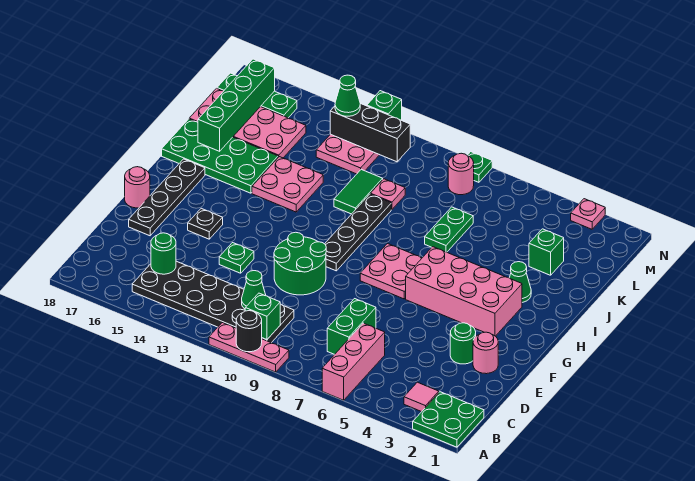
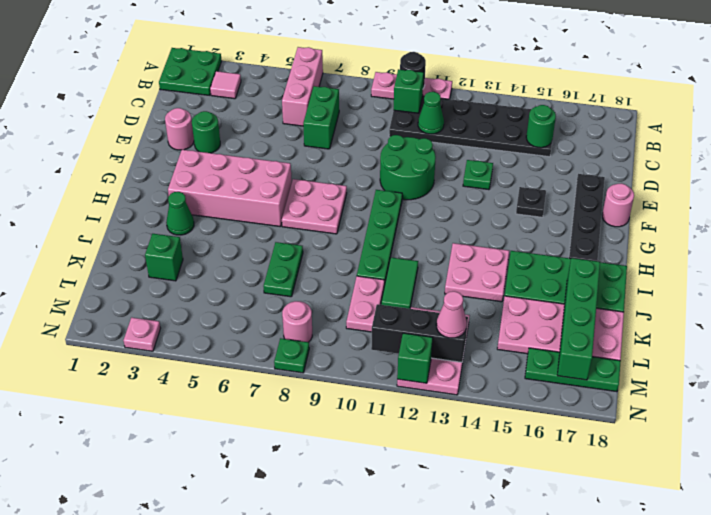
black plate G10:J10 level 1 -> green plate G10:J10 level 1
pink plate K10 level 1 -> pink plate K10:L10 level 1
green cone M13 level 3 -> pink cone M13 level 3

